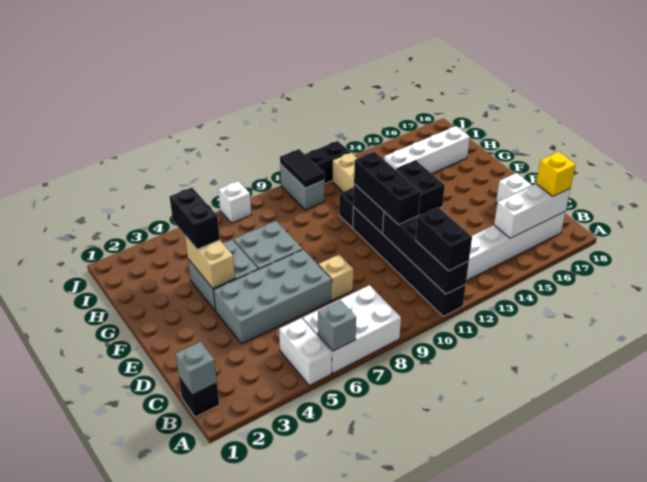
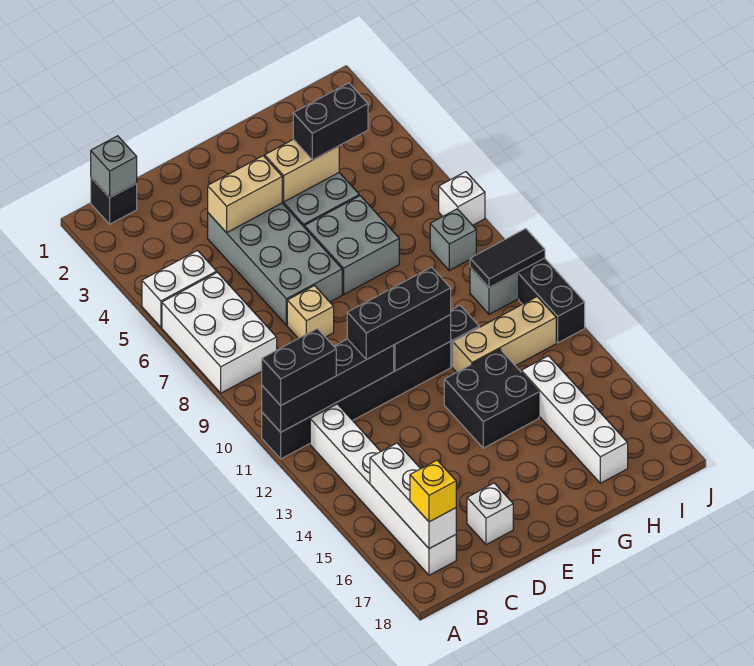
grey brick A6 level 2 -> grey brick I8 level 1
none -> tan brick D4:E4 level 2

